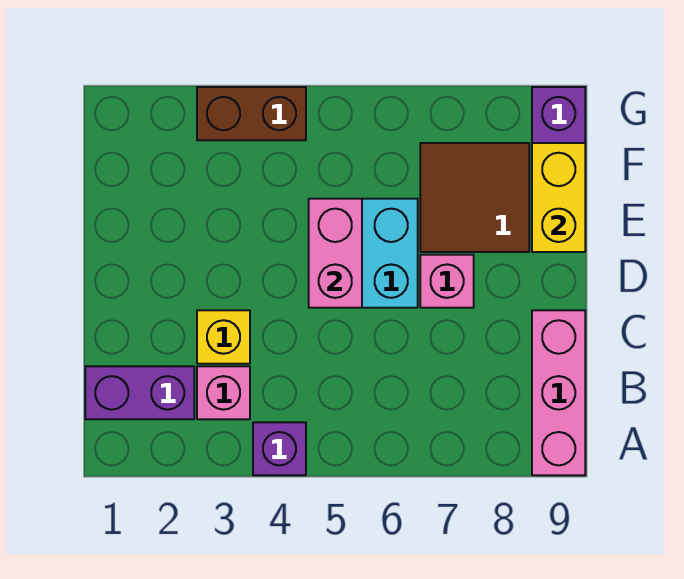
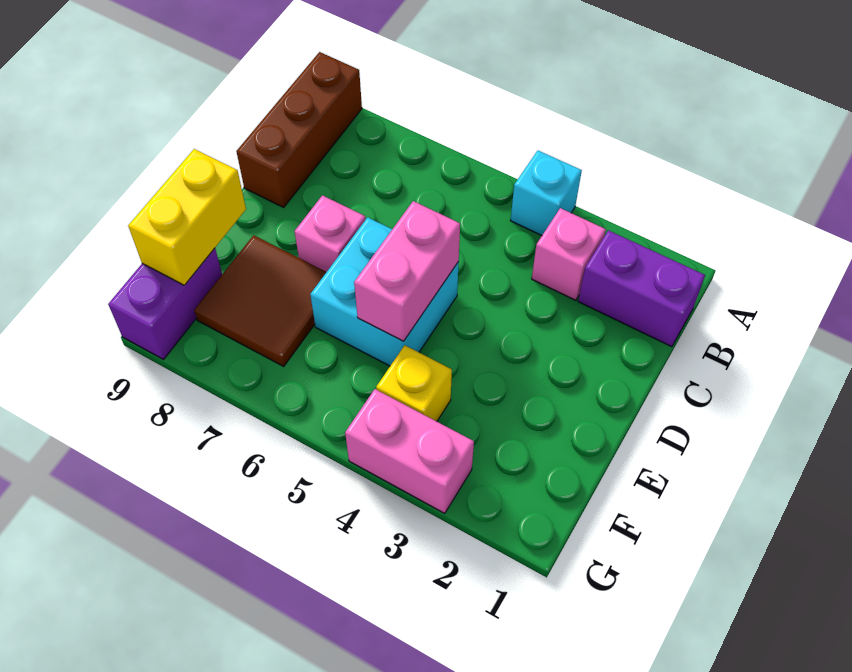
purple brick A4 level 1 -> cyan brick A4 level 1
pink brick A9:C9 level 1 -> brown brick A9:C9 level 1
yellow brick C3 level 1 -> yellow brick F4 level 1
brown brick G3:G4 level 1 -> pink brick G3:G4 level 1

